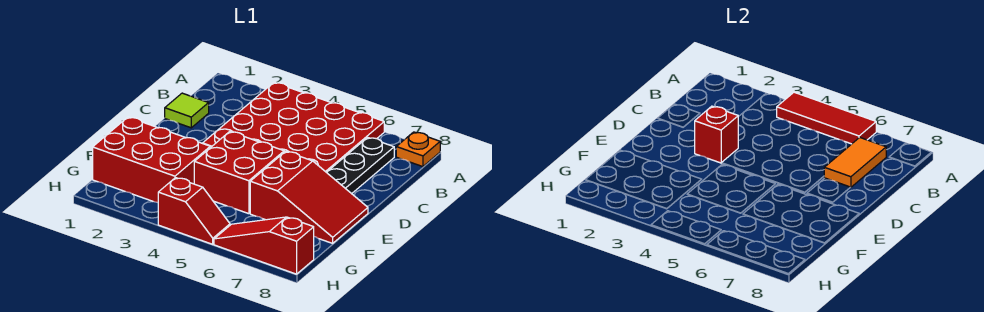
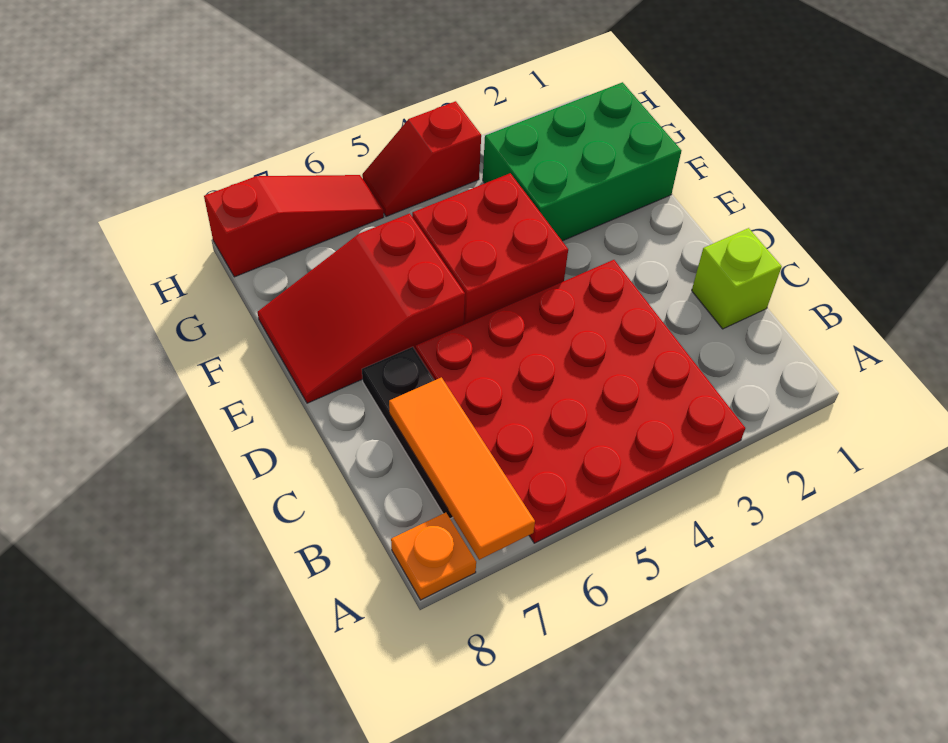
red tile A4:A6 level 2 -> none
orange tile B7:C7 level 2 -> orange tile A7:C7 level 2
lime tile C1 level 1 -> lime brick C1 level 1
red brick D3 level 2 -> none
red brick F1:G3 level 1 -> green brick F1:G3 level 1

